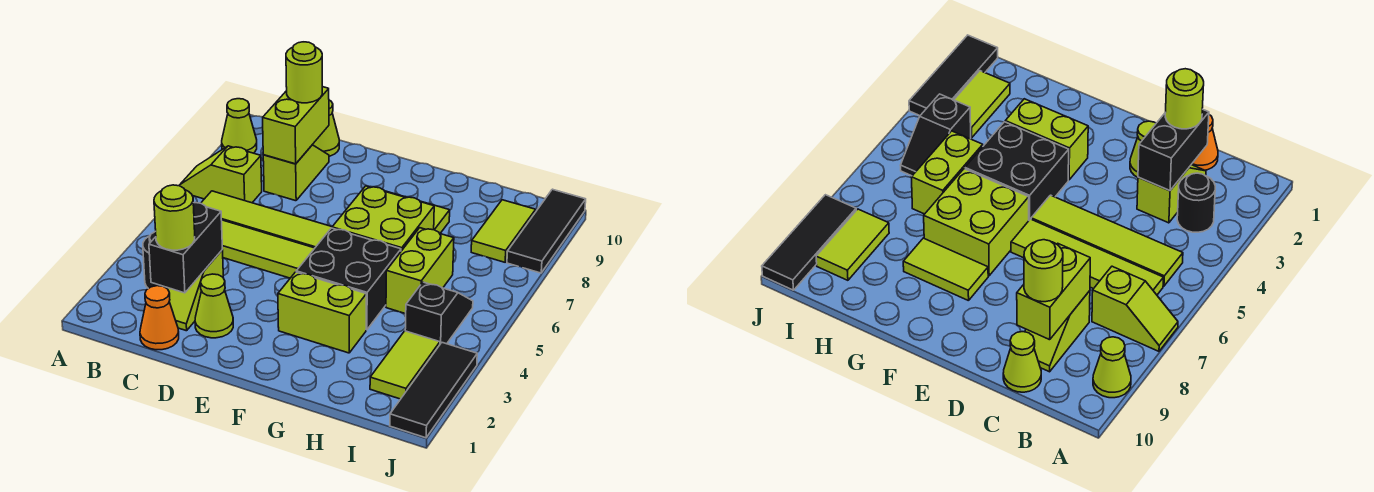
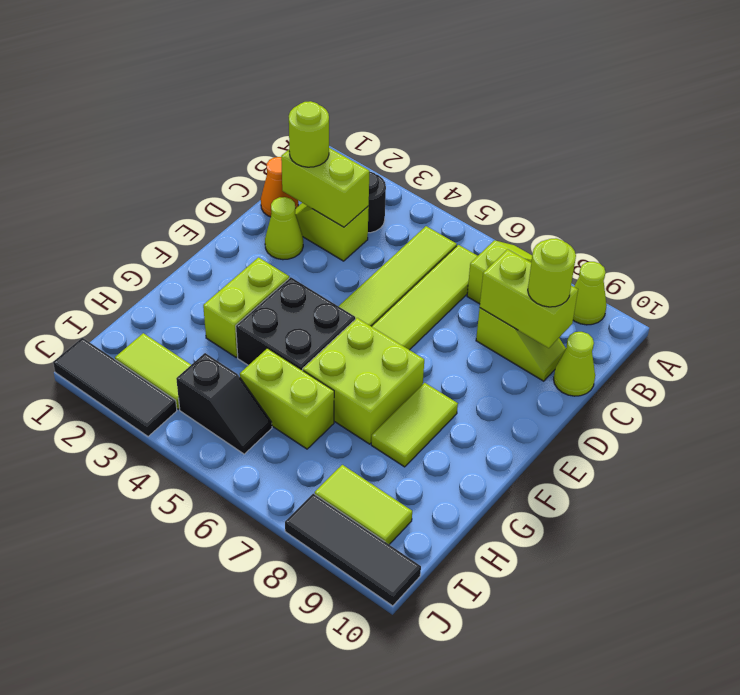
black brick C2:C3 level 2 -> lime brick C2:C3 level 2

